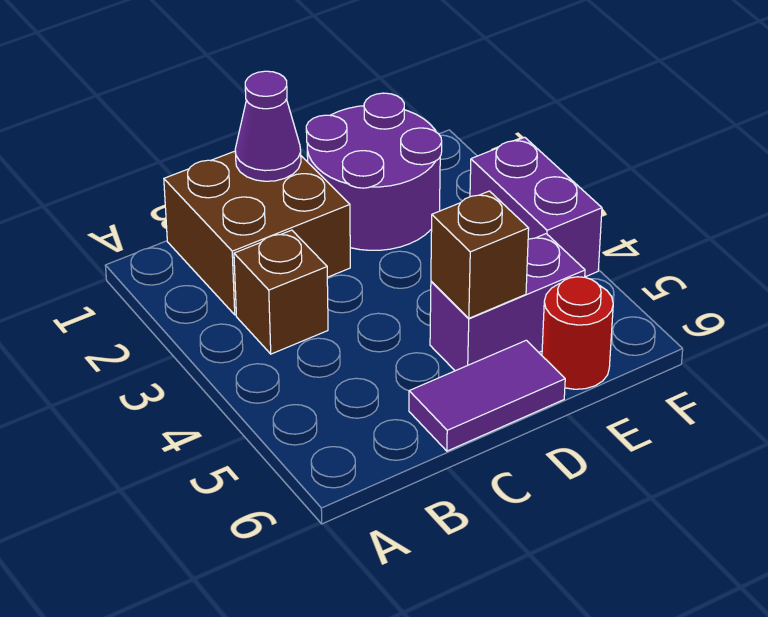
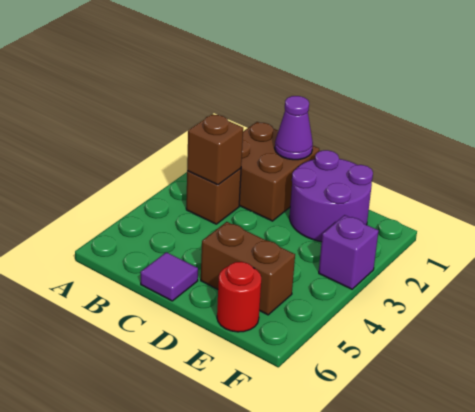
purple tile C6:D6 level 1 -> purple tile C6 level 1
purple brick D5:E5 level 1 -> brown brick D5:E5 level 1
brown brick D5 level 2 -> brown brick B3 level 2
purple brick F3:F4 level 1 -> purple brick F3 level 1

